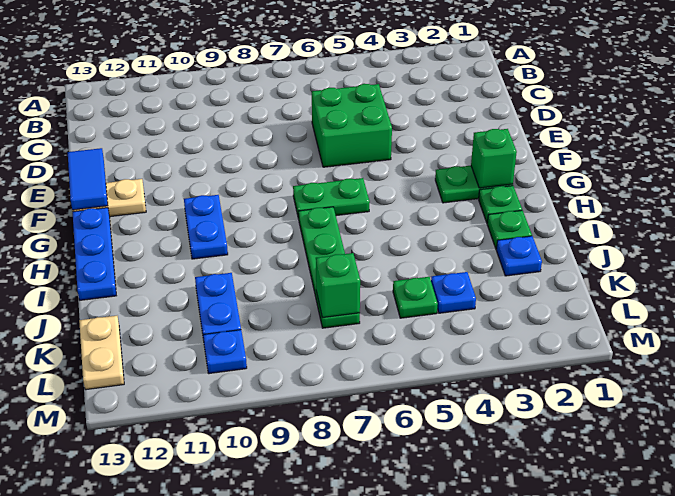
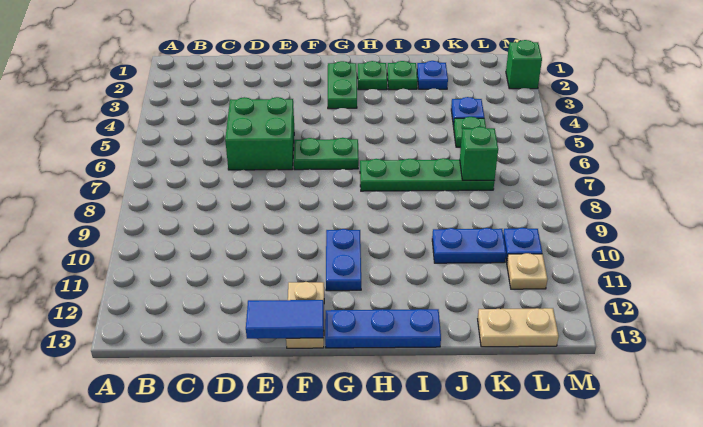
green brick G2 level 2 -> green brick M2 level 1
green plate G6:G7 level 1 -> green plate F6:G6 level 1
blue plate G10:H10 level 1 -> blue plate G10:G11 level 1
none -> tan plate L11 level 1

